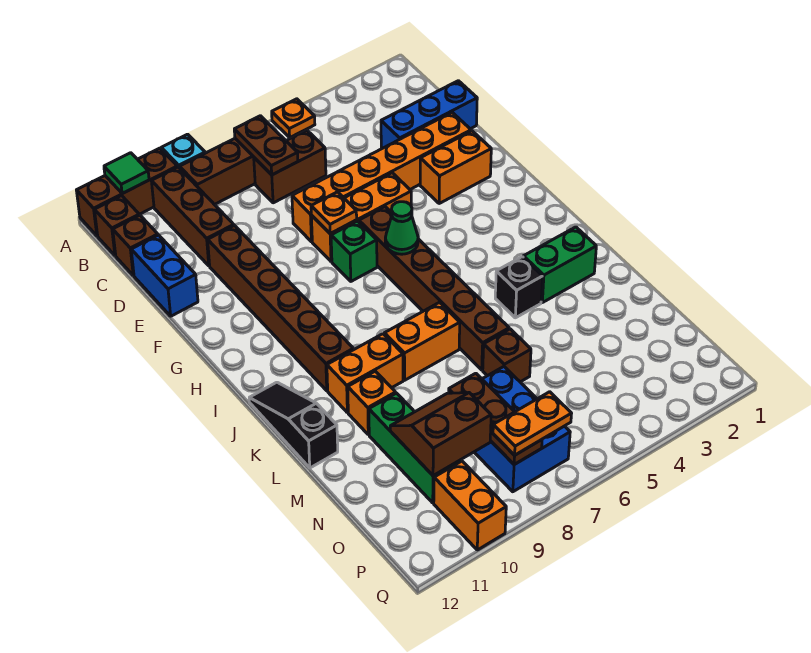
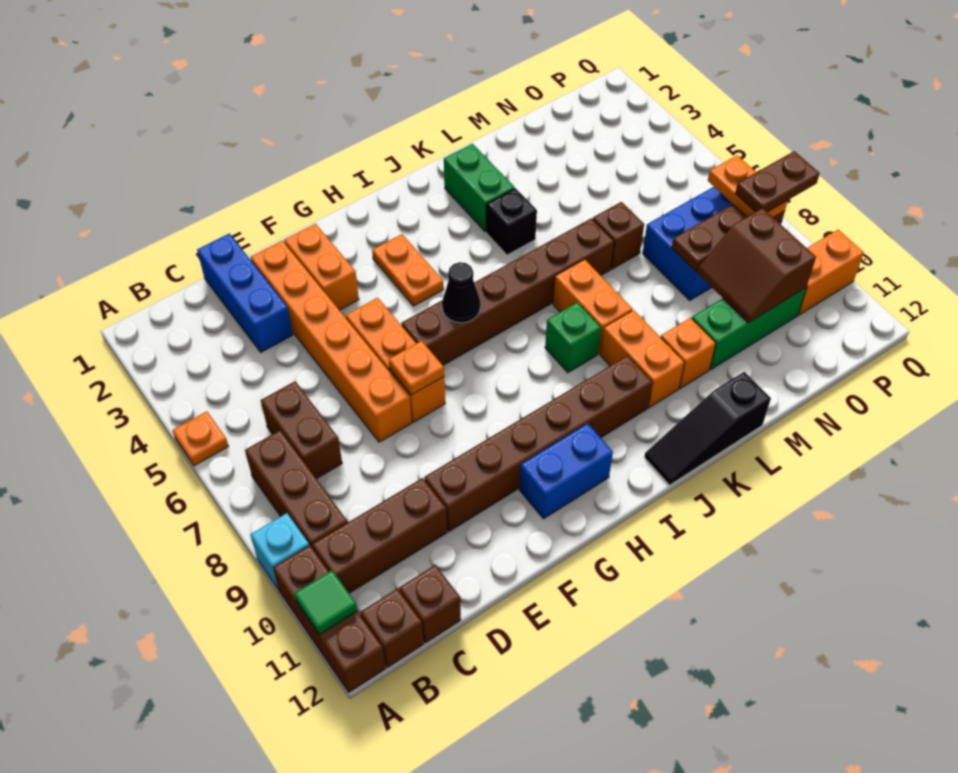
brown plate B7:C7 level 2 -> brown plate P8:Q8 level 4
blue brick D12:E12 level 1 -> blue brick G11:H11 level 1
green brick G7 level 1 -> green brick J8 level 1
none -> orange plate H3:H4 level 1
green cone H6 level 2 -> black cone H6 level 2

